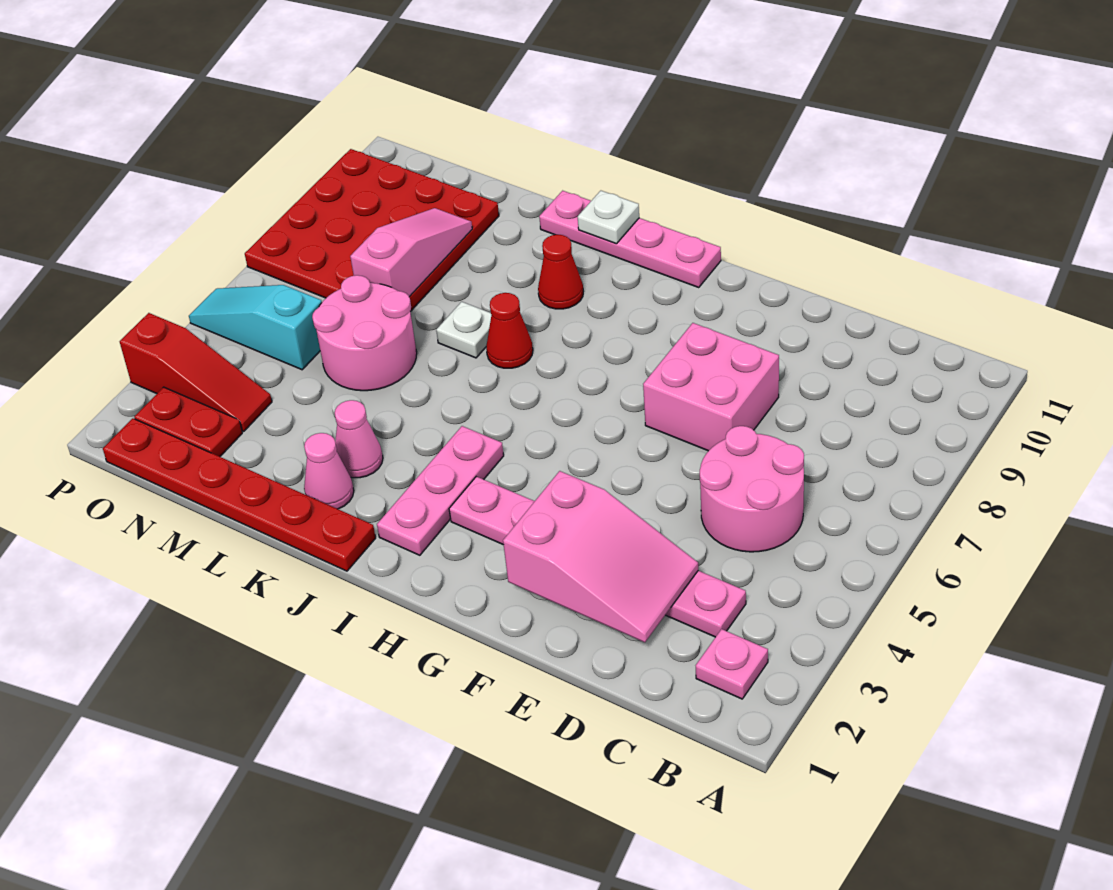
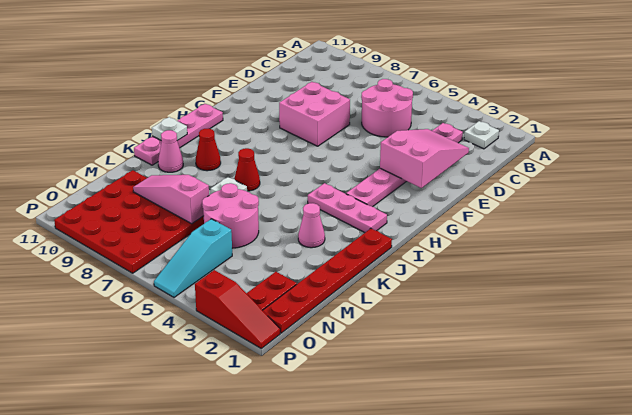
pink plate B2 level 1 -> white plate B2 level 1
pink cone K2 level 1 -> pink cone K10 level 1
red slope N3:P3 level 1 top P -> red slope P1:P3 level 1 top 3

